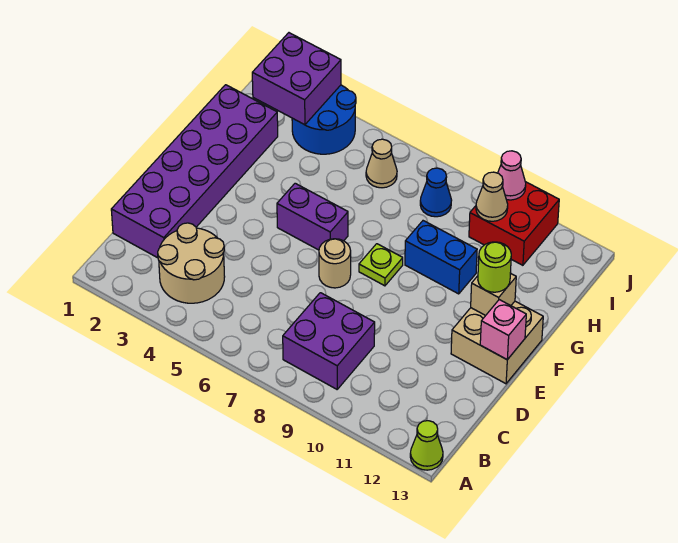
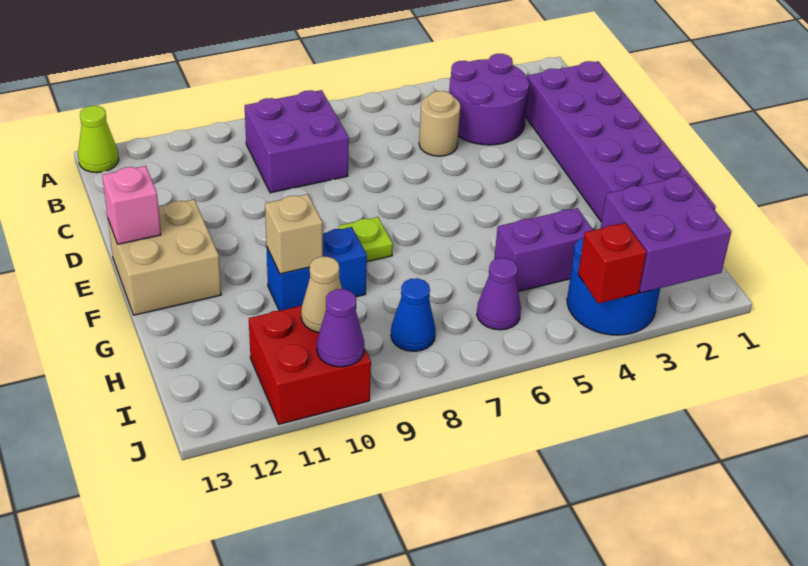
tan round brick B3:C4 level 1 -> purple round brick B3:C4 level 1
tan round brick E7 level 1 -> tan round brick C5 level 1
purple brick F5:F6 level 1 -> purple brick H4:H5 level 1
tan brick F12 level 2 -> tan brick G10 level 2
lime round brick F12 level 3 -> none
tan cone I6 level 1 -> purple cone I6 level 1
none -> red brick J4 level 2
pink cone J10 level 2 -> purple cone J10 level 2

